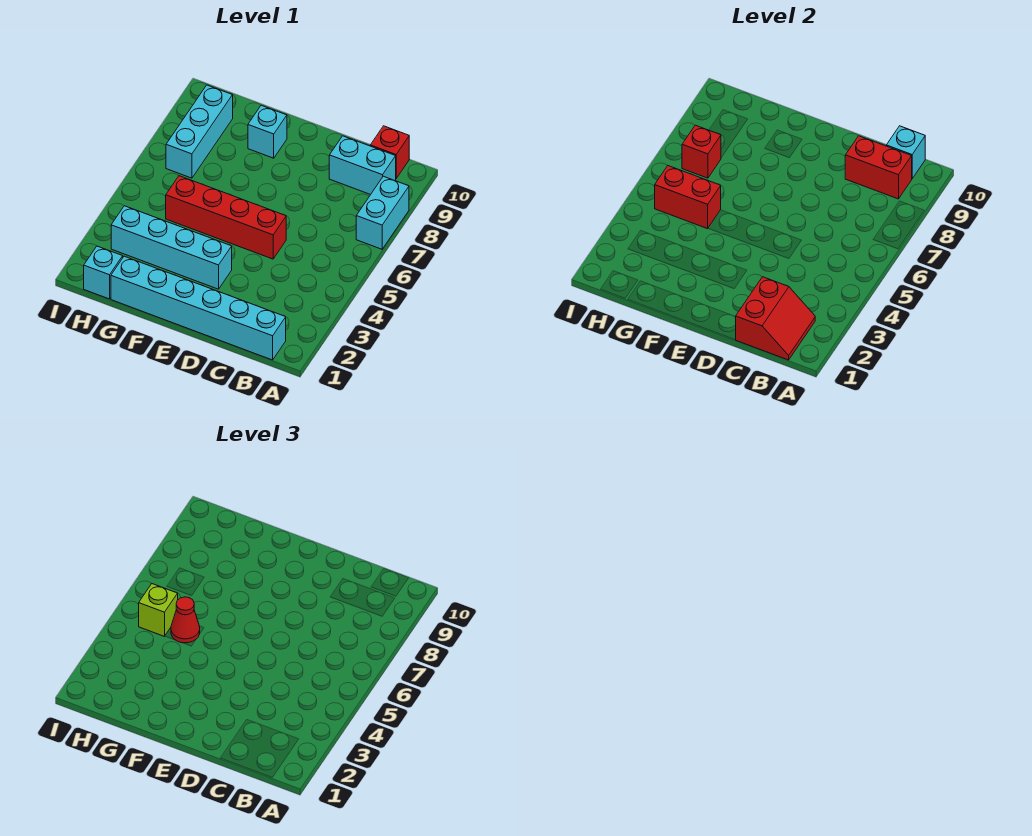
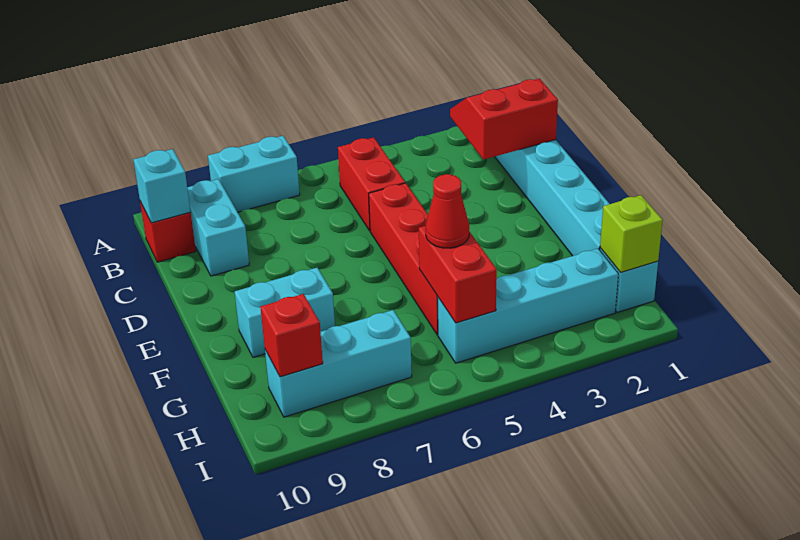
red brick B9:C9 level 2 -> red brick B5:C5 level 1
cyan brick E3:H3 level 1 -> cyan brick H2:H5 level 1
cyan brick F9 level 1 -> cyan brick F8:F9 level 1
lime brick H5 level 3 -> lime brick H1 level 2
red brick H7 level 2 -> red brick H9 level 2

